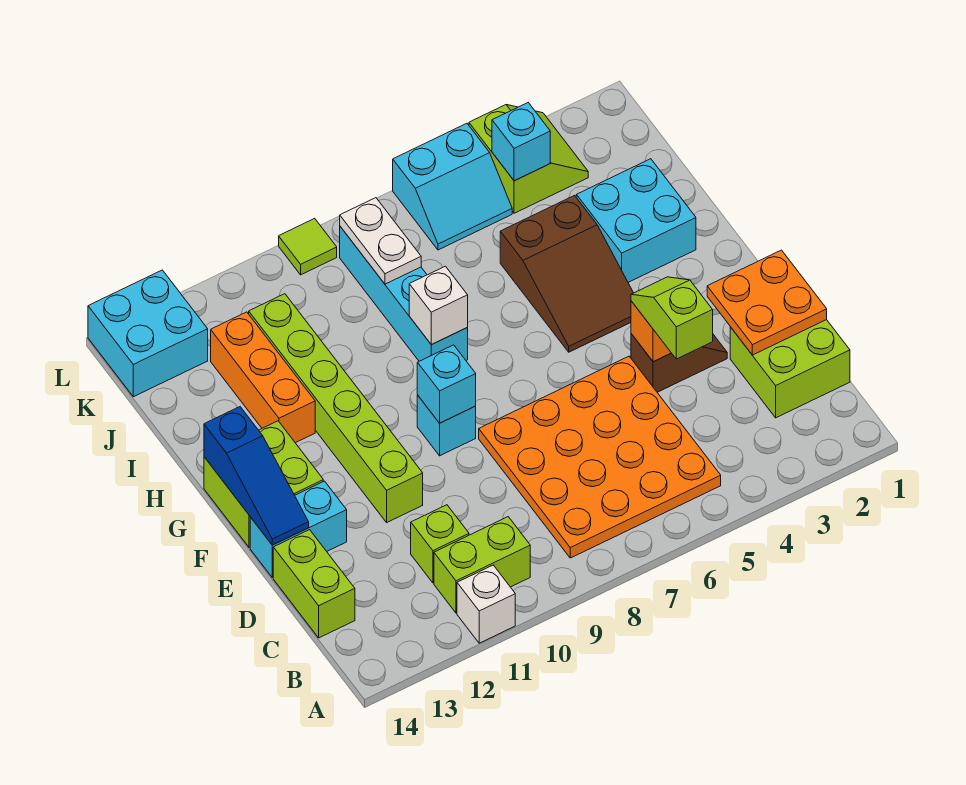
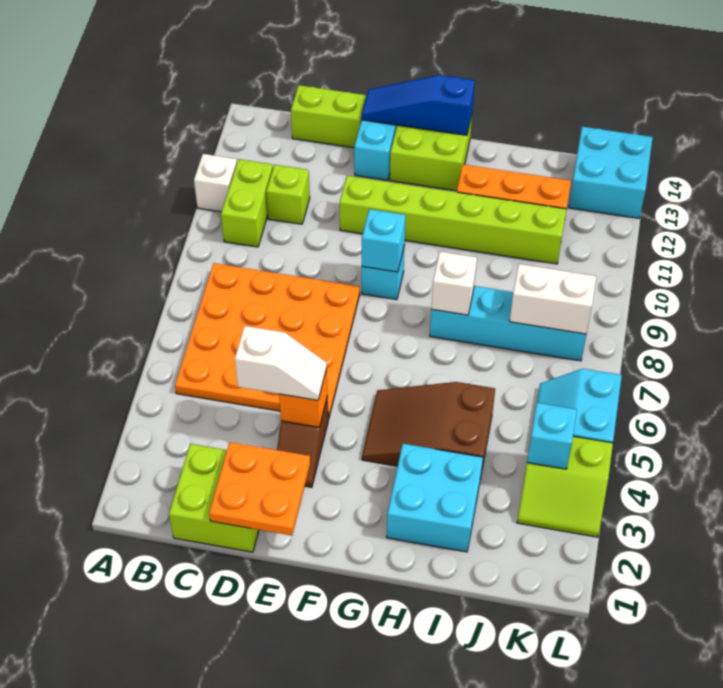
lime slope D4:E4 level 3 top D -> white slope D4:E4 level 3 top D
white plate J8:K8 level 2 -> white brick J8:K8 level 2
lime tile L9 level 1 -> none

